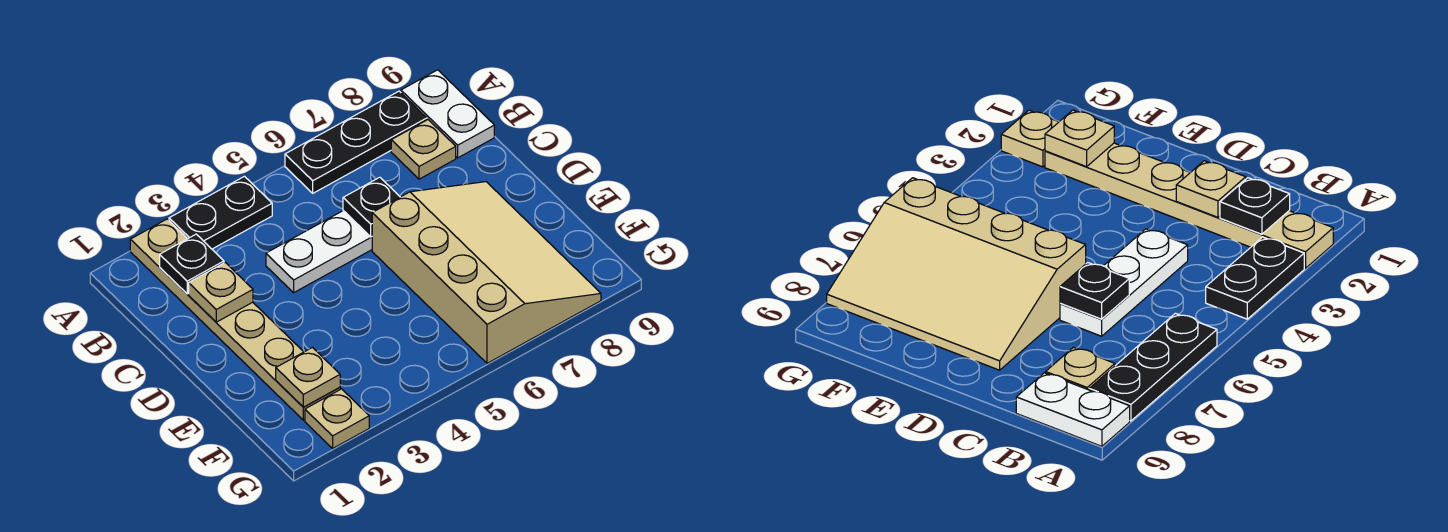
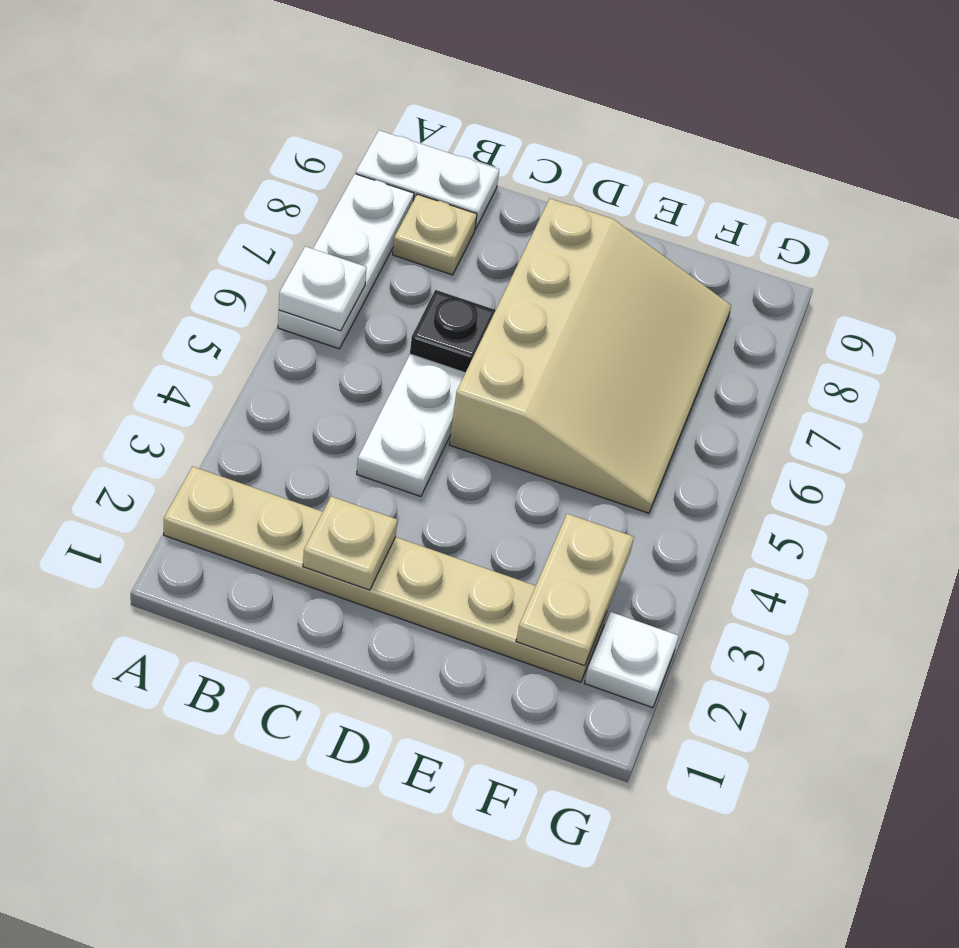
black plate A3:A4 level 1 -> none
black plate A6:A8 level 1 -> white plate A6:A8 level 1
none -> white plate A6 level 2
black plate B2 level 2 -> none
tan slope D6:G8 level 1 top 6 -> tan slope D5:F8 level 1 top D
tan plate F2 level 2 -> tan plate F2:F3 level 2
tan plate G2 level 1 -> white plate G2 level 1

